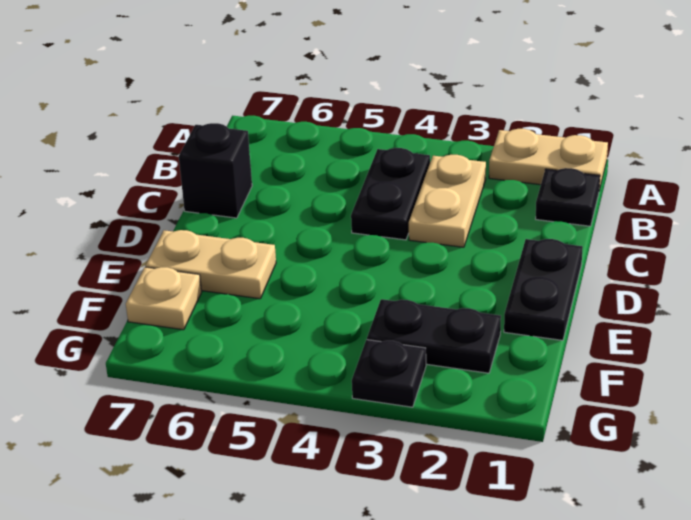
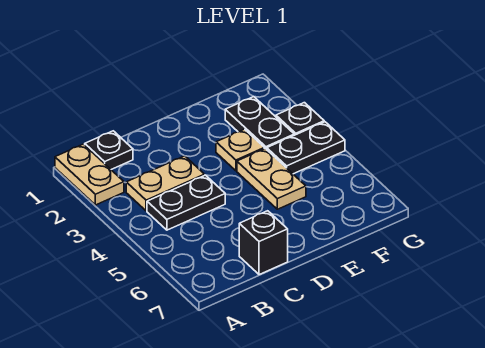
black plate D1:E1 level 1 -> black plate F4:G4 level 1
tan plate E6:E7 level 1 -> tan plate E4:E5 level 1
tan plate F7 level 1 -> tan plate E3 level 1

